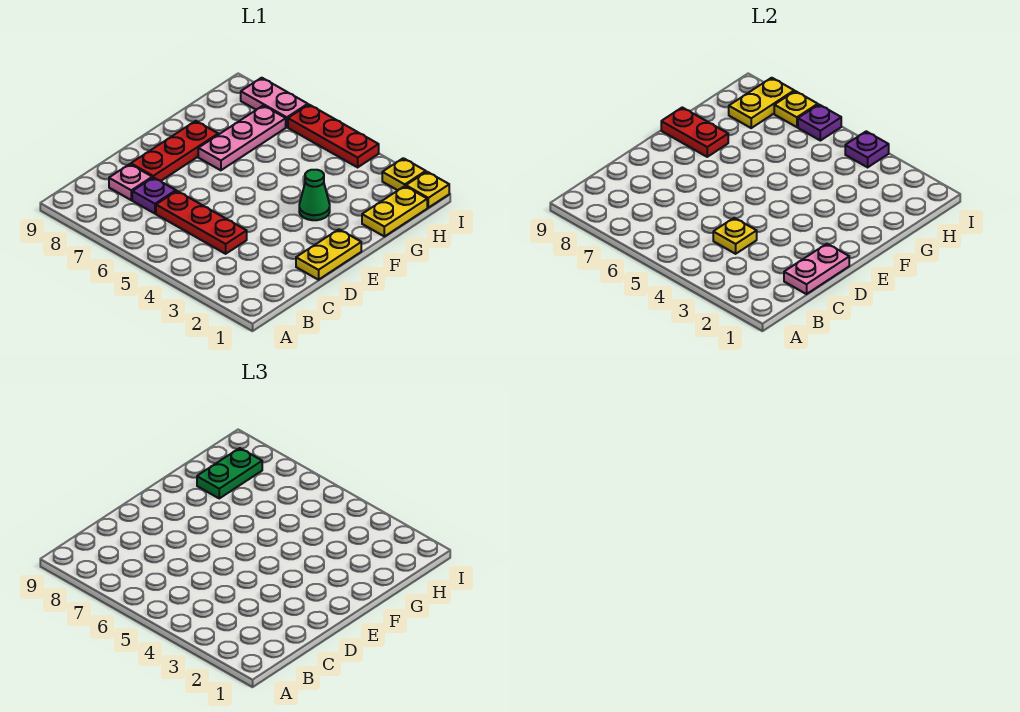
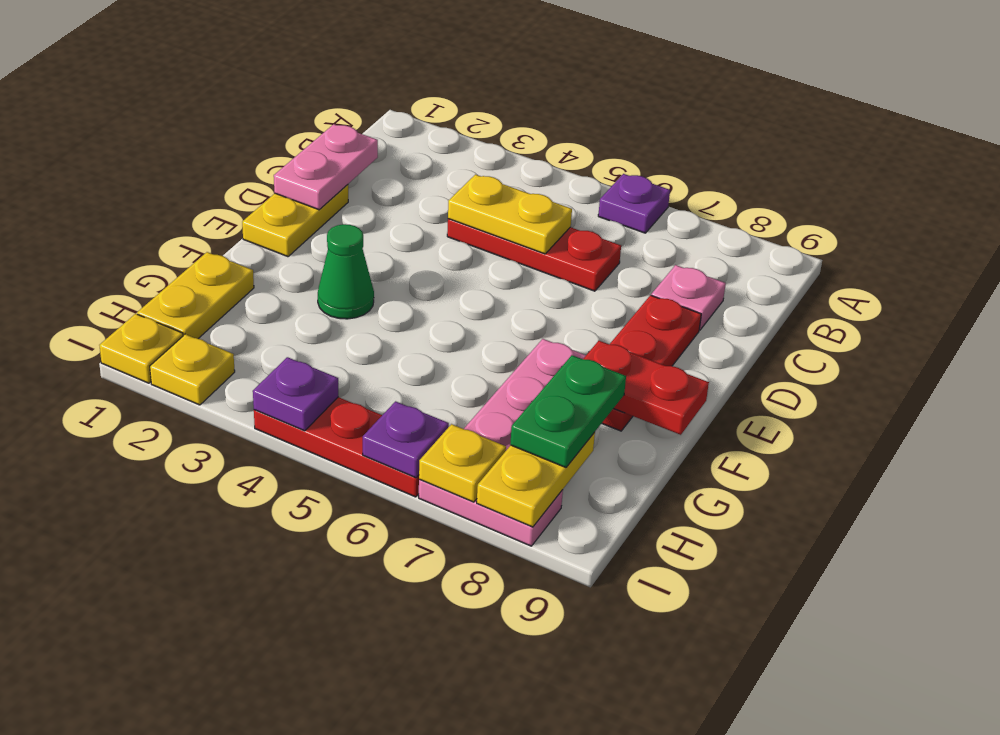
yellow plate C4 level 2 -> yellow plate C4:C5 level 2
purple plate C7 level 1 -> purple plate A6 level 1

